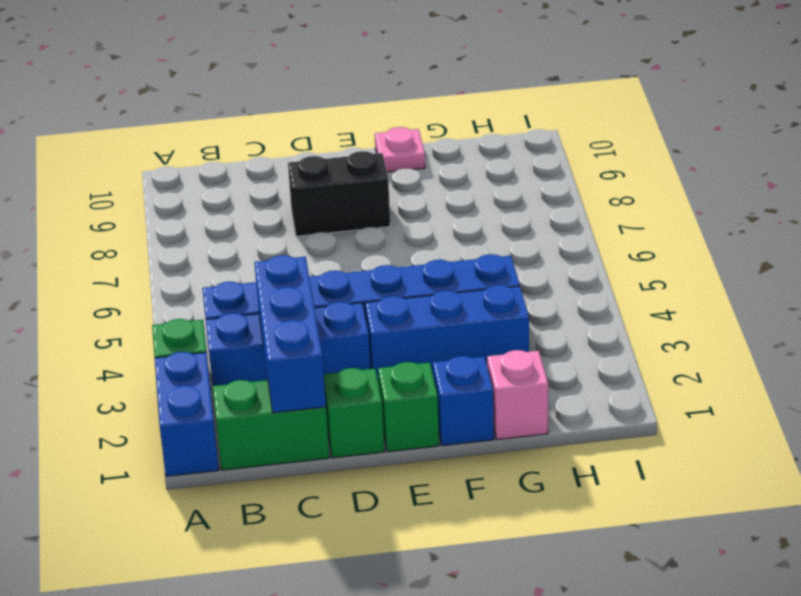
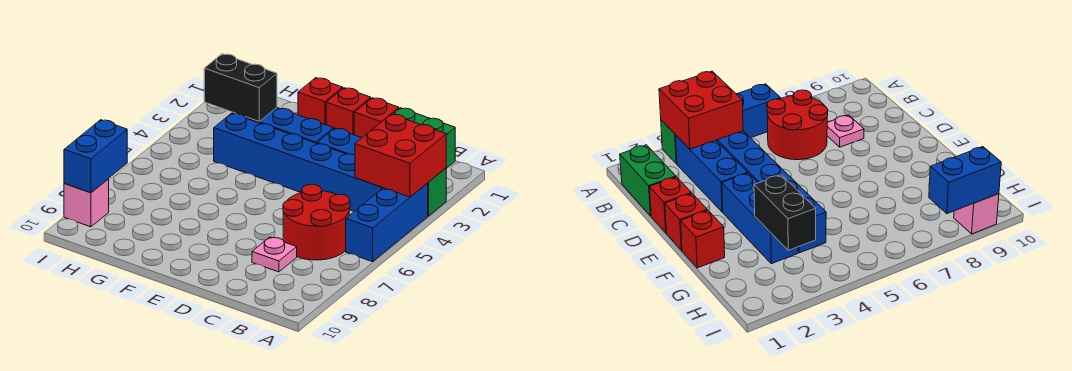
blue brick A1:A2 level 1 -> blue brick I8:I9 level 2
none -> red brick A3:B4 level 2
none -> red round brick B6:C7 level 1
blue brick C1:C3 level 2 -> blue brick A4:A6 level 1
green brick D1 level 1 -> red brick D1 level 1
black brick D8:E8 level 1 -> black brick G3:H3 level 2
green brick E1 level 1 -> red brick E1 level 1
blue brick F1 level 1 -> red brick F1 level 1
pink plate F10 level 1 -> pink plate C8 level 1
pink brick G1 level 1 -> pink brick I9 level 1

